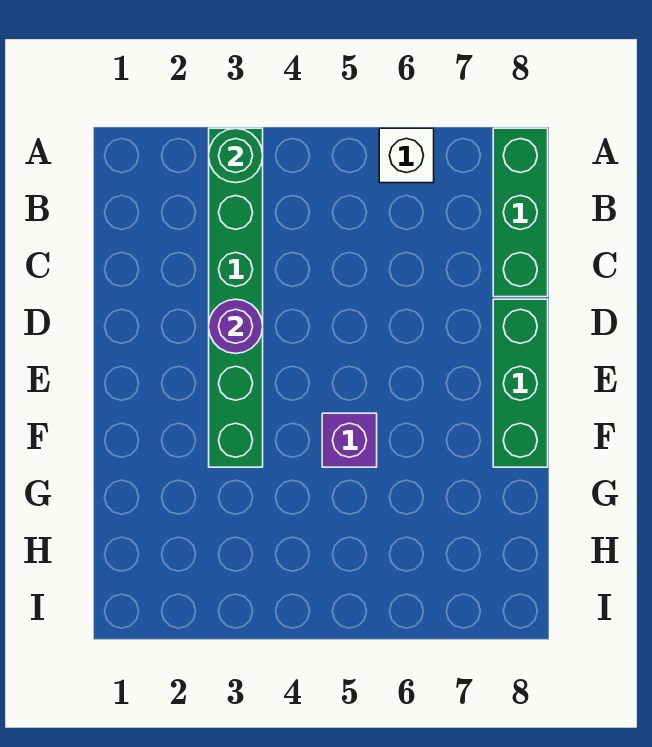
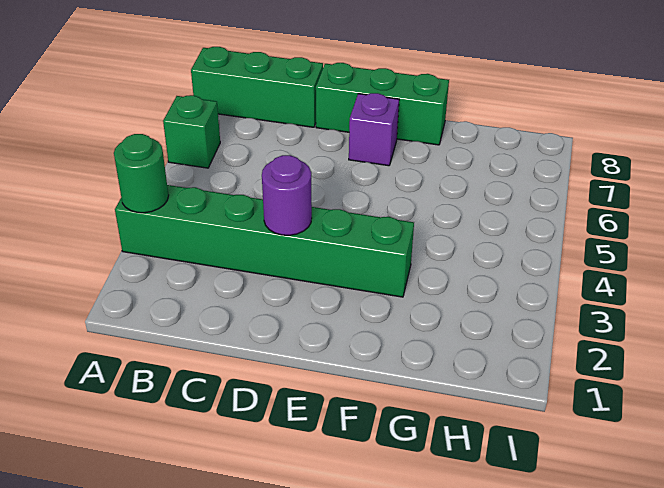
white brick A6 level 1 -> green brick A6 level 1
purple brick F5 level 1 -> purple brick E7 level 1

